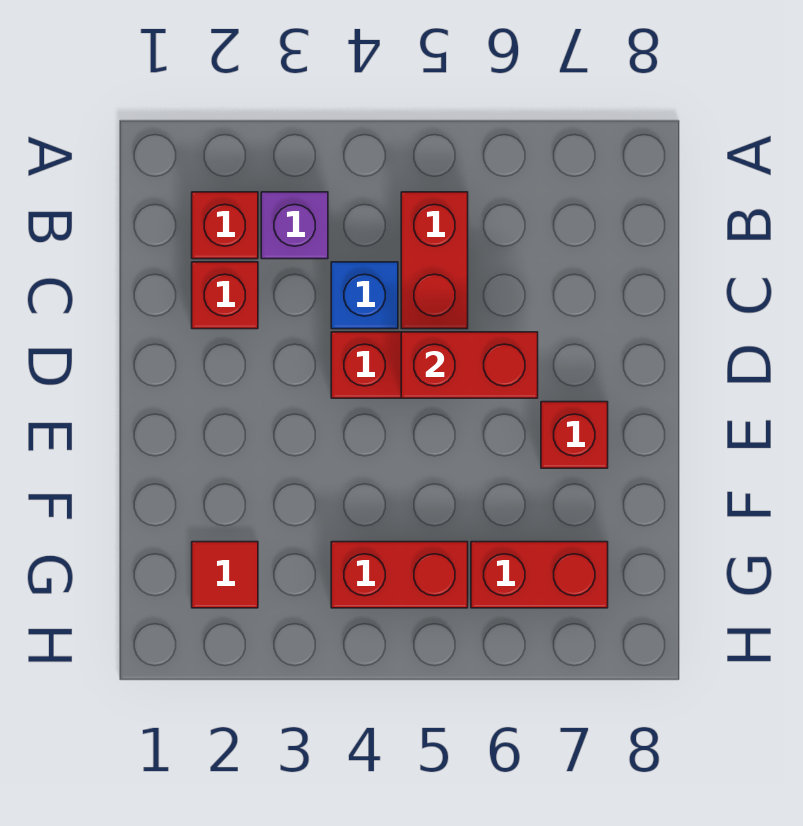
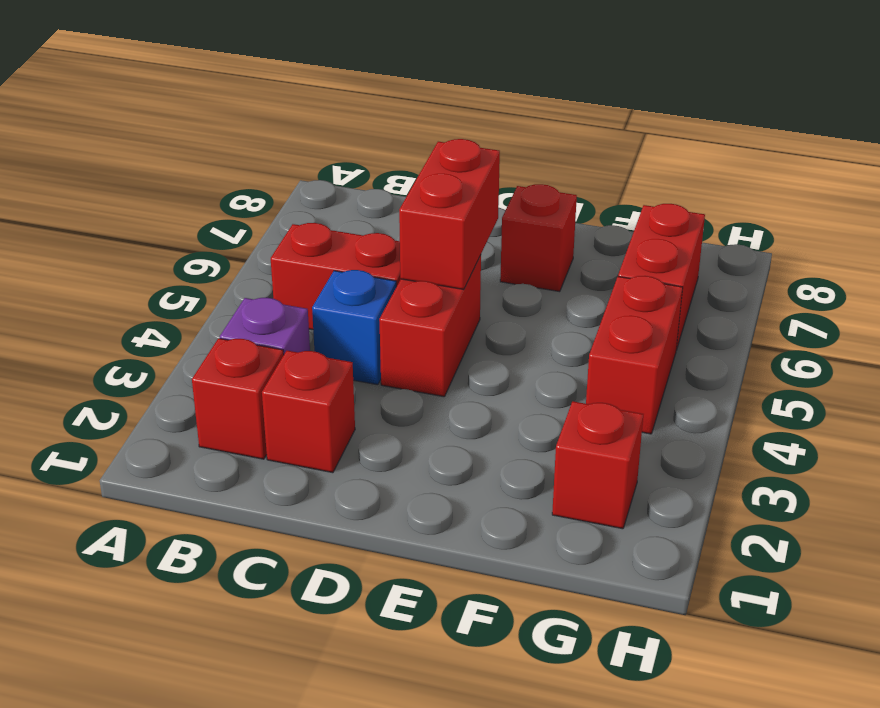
red tile G2 level 1 -> red brick G2 level 1

